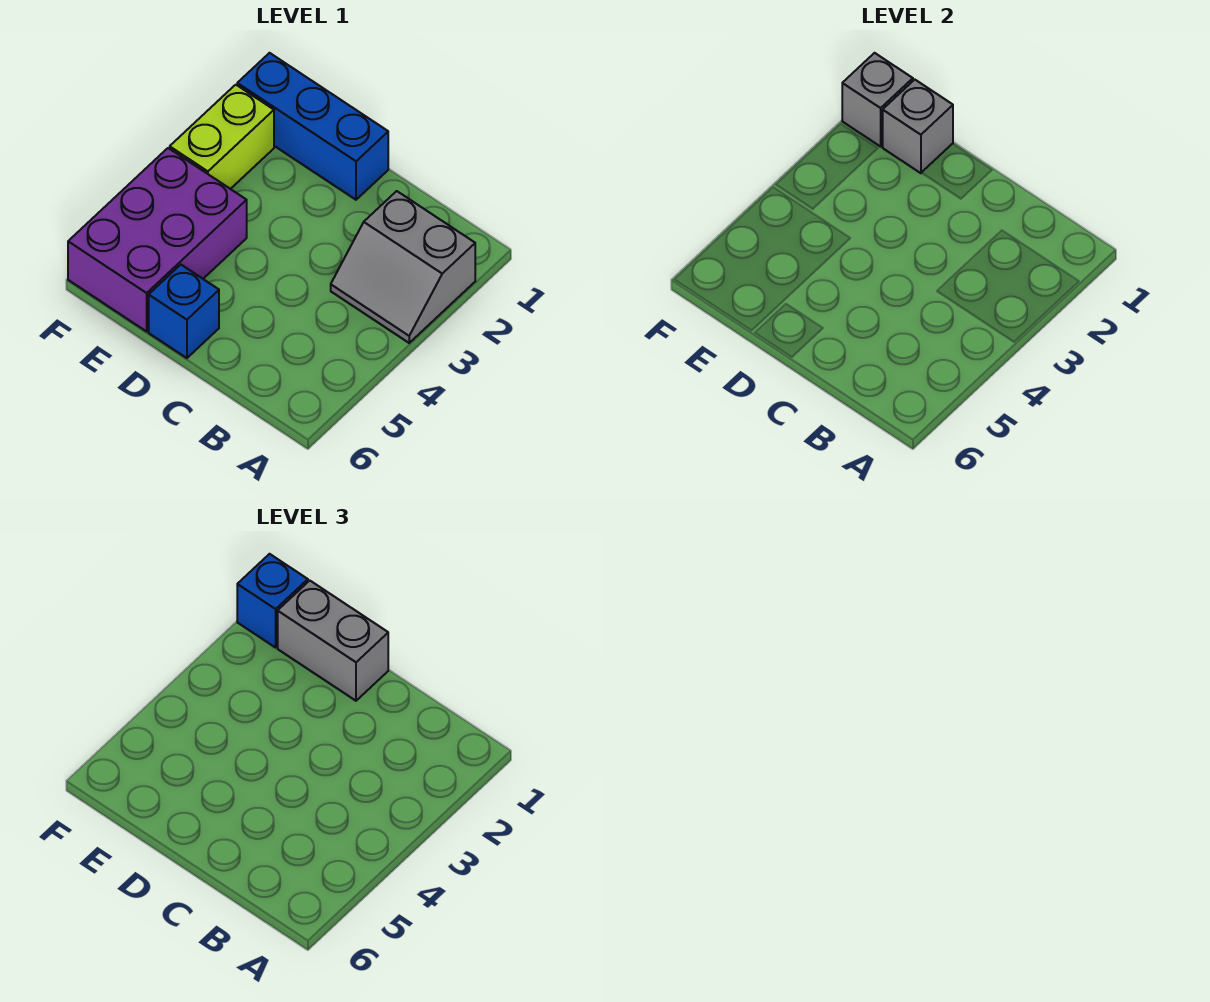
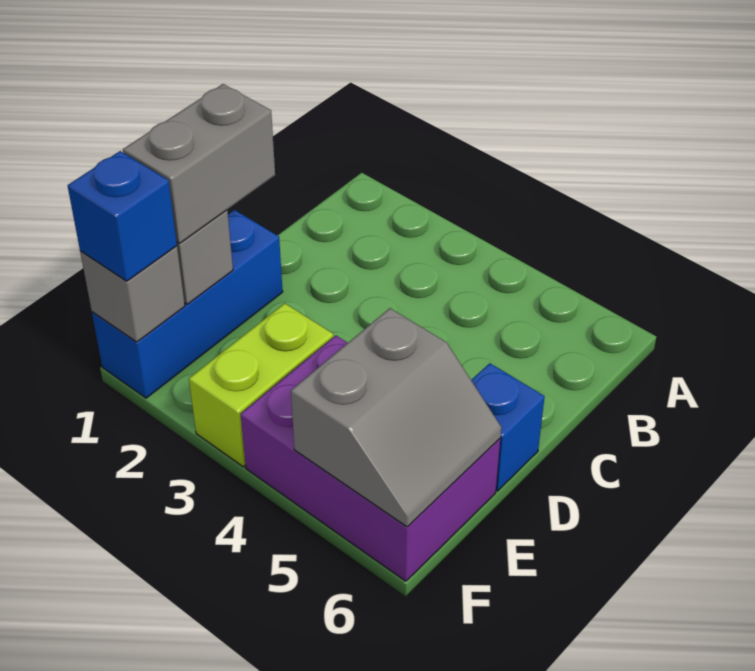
grey slope A2:B3 level 1 top 2 -> grey slope E5:F6 level 2 top 5
lime brick F2:F3 level 1 -> lime brick E3:F3 level 1

